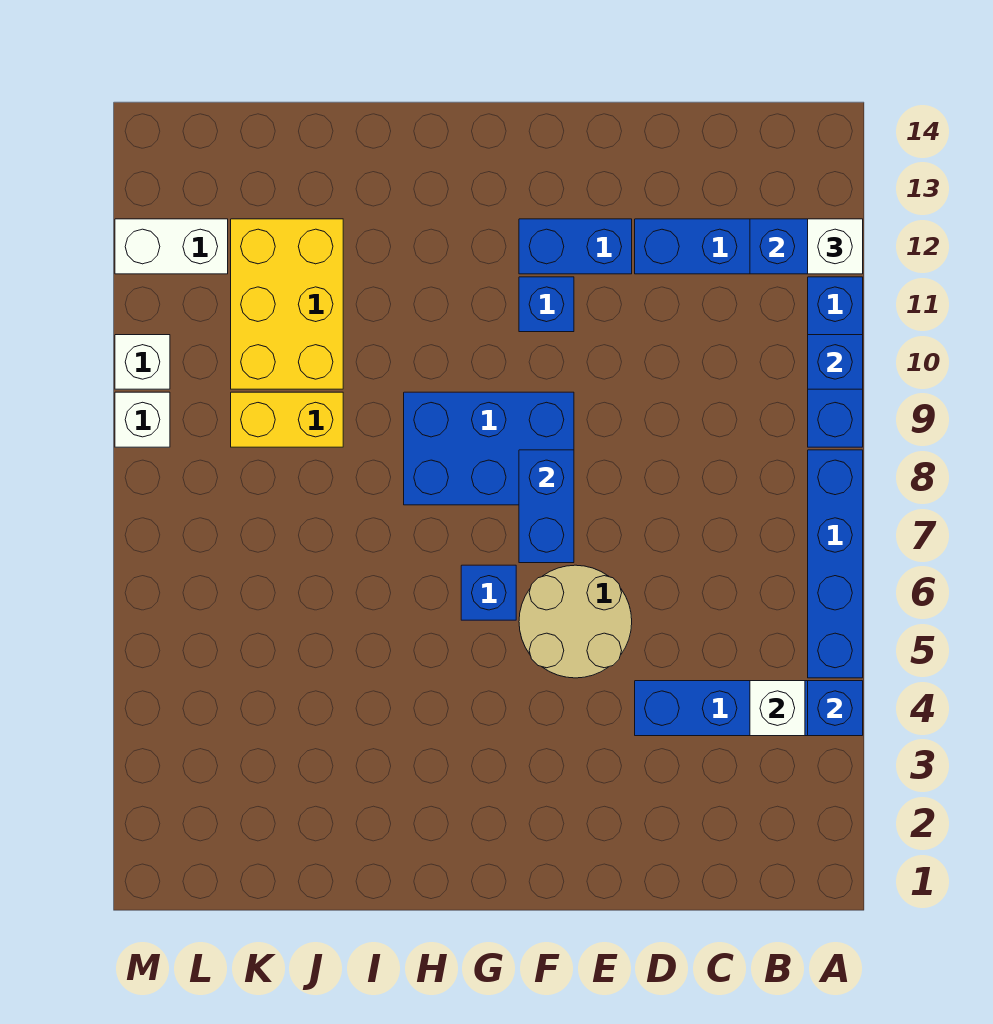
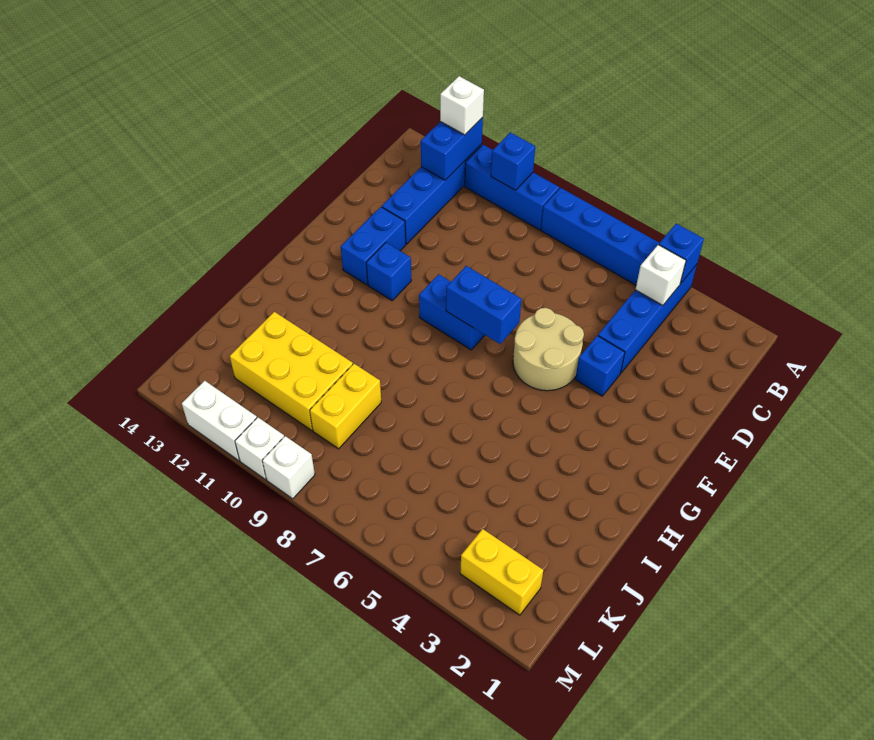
blue brick F8:H9 level 1 -> blue brick F8:F9 level 1
blue brick G6 level 1 -> blue brick E4 level 1
none -> yellow brick L2:L3 level 1
white brick L12:M12 level 1 -> white brick M11:M12 level 1

